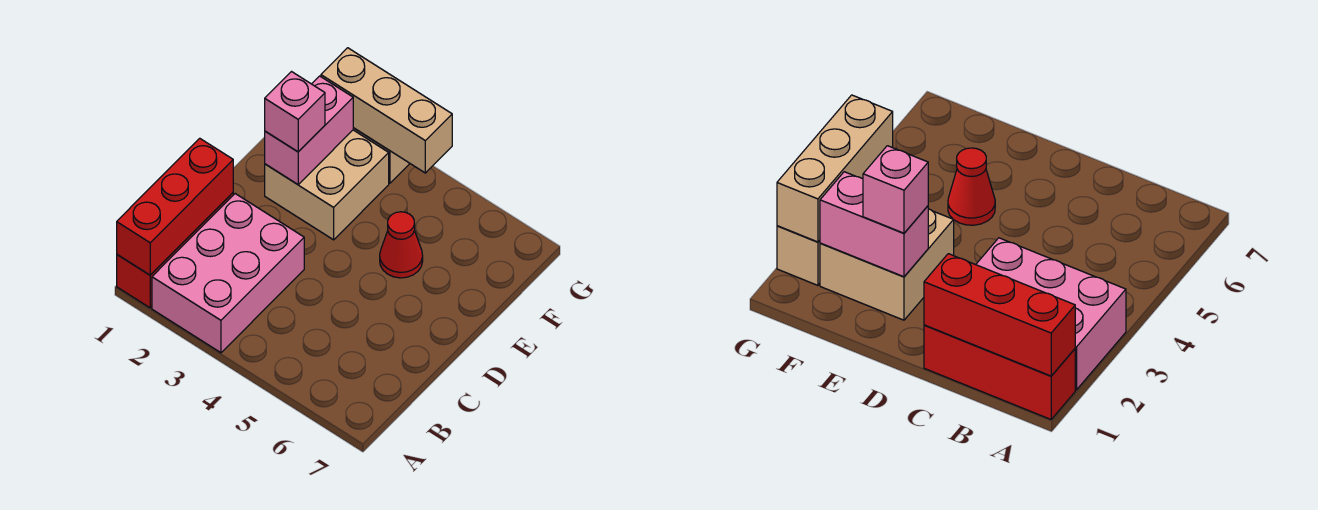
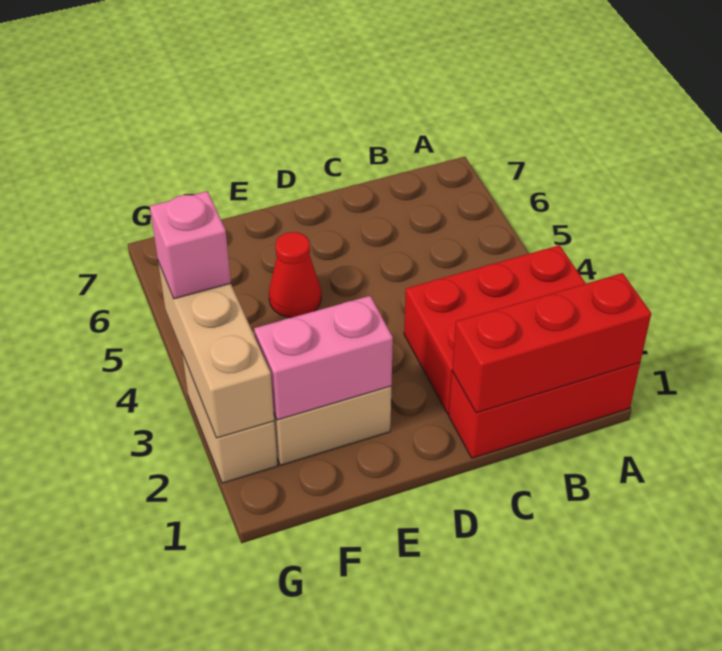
pink brick A2:C3 level 1 -> red brick A2:C3 level 1
pink brick E2 level 3 -> pink brick G4 level 3

